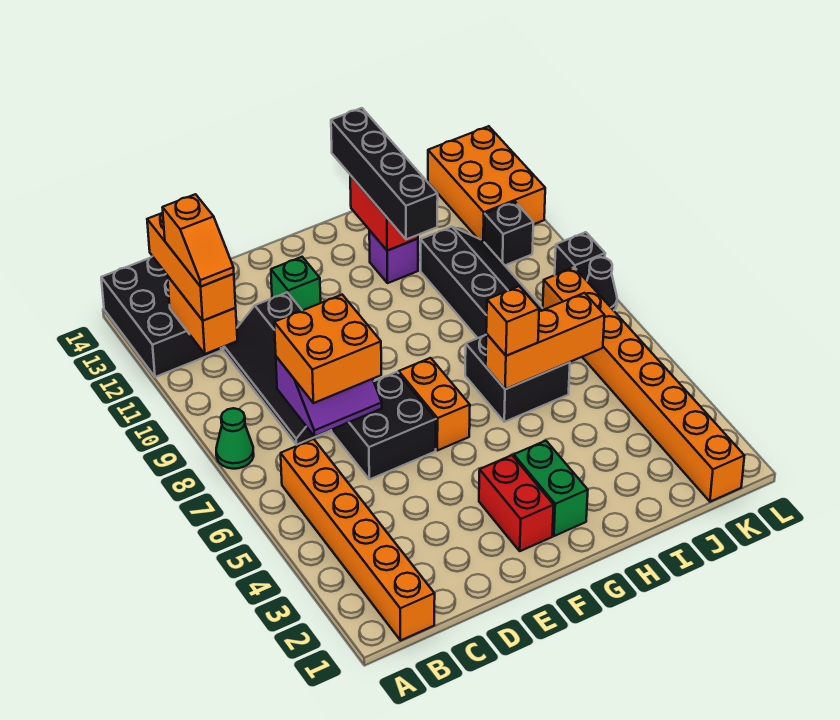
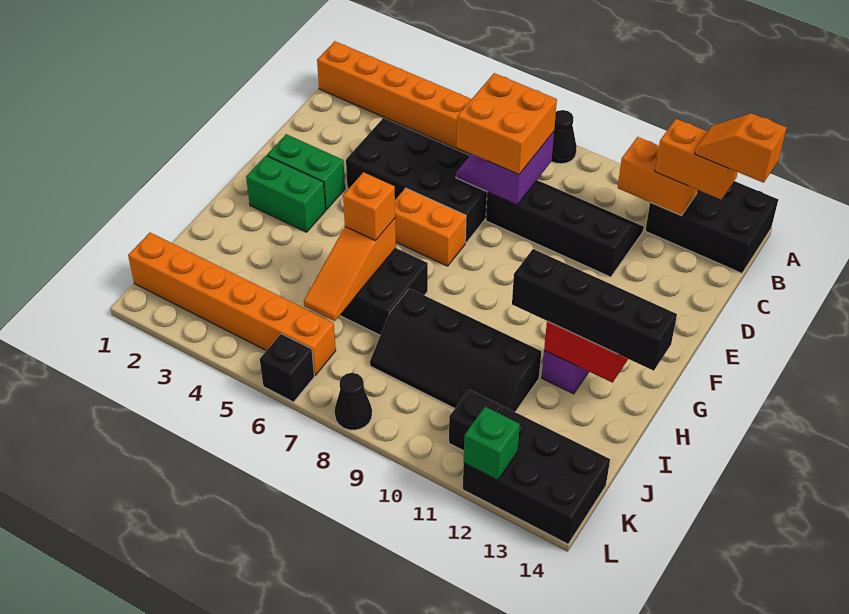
green cone A8 level 1 -> black cone A8 level 1
orange brick B11:B13 level 3 -> orange brick B12:B13 level 3
orange slope B11:B12 level 4 top 12 -> orange slope B13:B14 level 4 top 14
black brick D6:E7 level 1 -> black brick D4:E7 level 1
green brick E12 level 1 -> green brick L12 level 2
red brick F2:F3 level 1 -> green brick F2:F3 level 1
orange brick H6:J6 level 2 -> orange slope H6:J6 level 2 top H
orange brick K1:K8 level 1 -> orange brick K1:K6 level 1
orange brick K12:L14 level 1 -> black brick K12:L14 level 1
black brick L9 level 1 -> black brick L6 level 1

